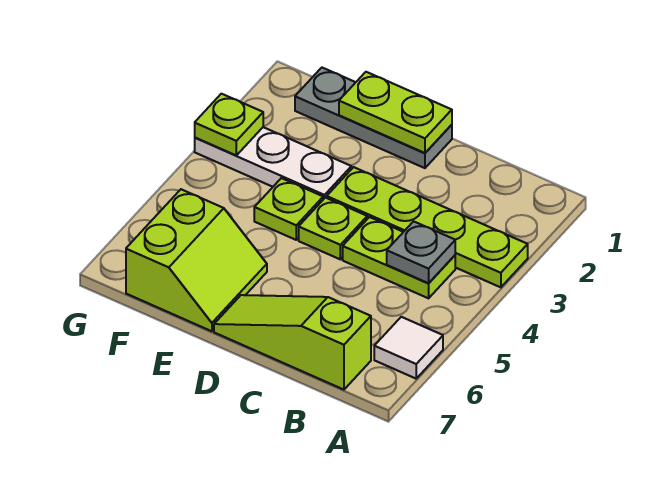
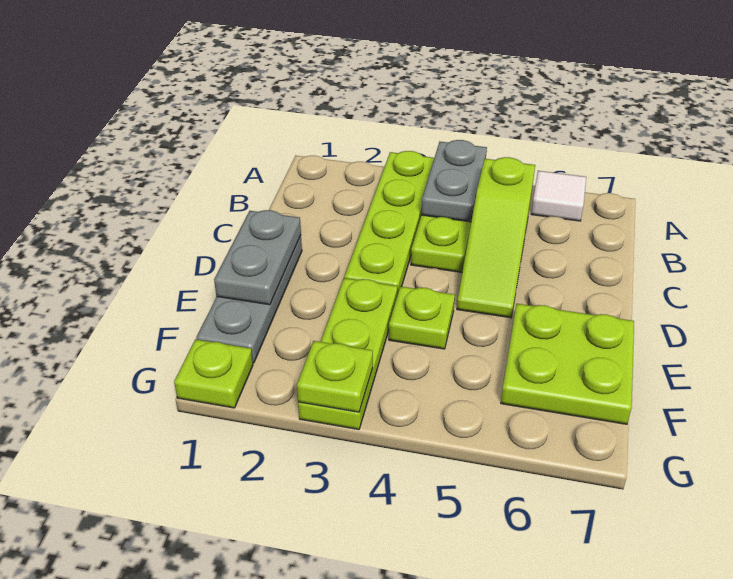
grey plate B4 level 2 -> grey plate A4:B4 level 2
lime slope B7:D7 level 1 top B -> lime slope B5:D5 level 1 top B
lime plate D1:E1 level 2 -> grey plate D1:E1 level 2
lime plate D4 level 1 -> lime plate G1 level 1
white plate E3:G3 level 1 -> lime plate E3:G3 level 1
lime slope E6:F7 level 1 top F -> lime plate E6:F7 level 1

